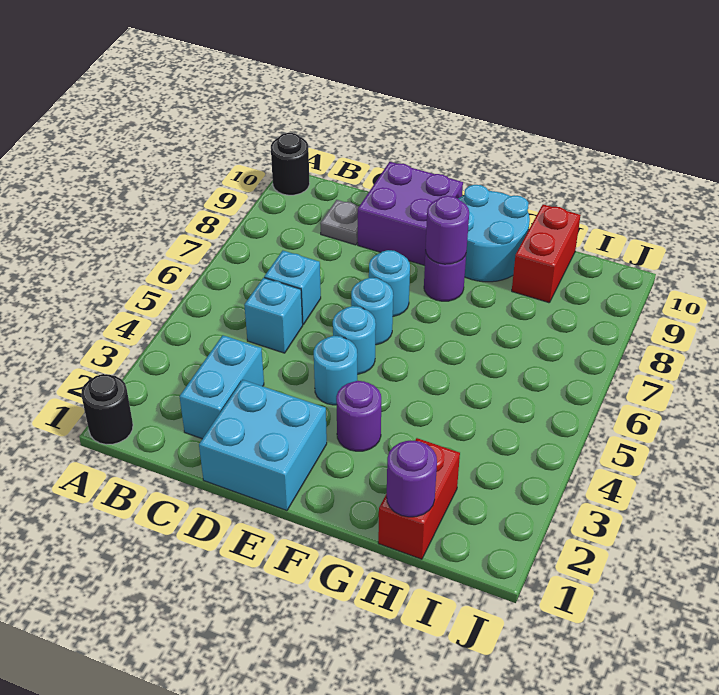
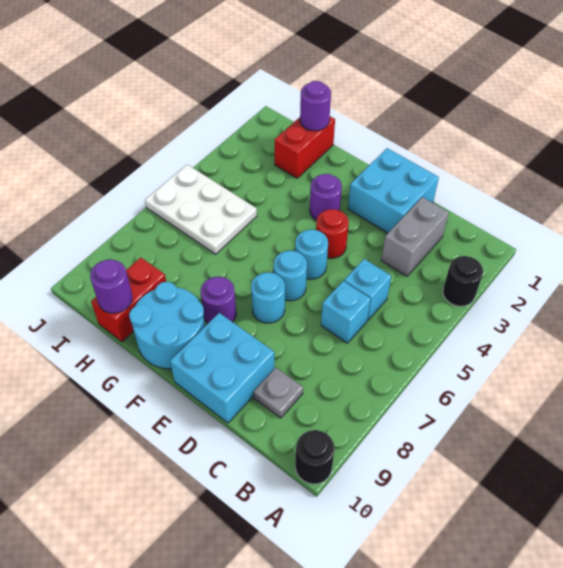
black round brick A1 level 1 -> black round brick A3 level 1
cyan brick C2:C3 level 1 -> grey brick C2:C3 level 1
purple brick D9:E10 level 1 -> cyan brick D9:E10 level 1
cyan round brick E4 level 1 -> red round brick E4 level 1
purple round brick F8 level 2 -> purple round brick H10 level 2
none -> white plate H5:J6 level 1

